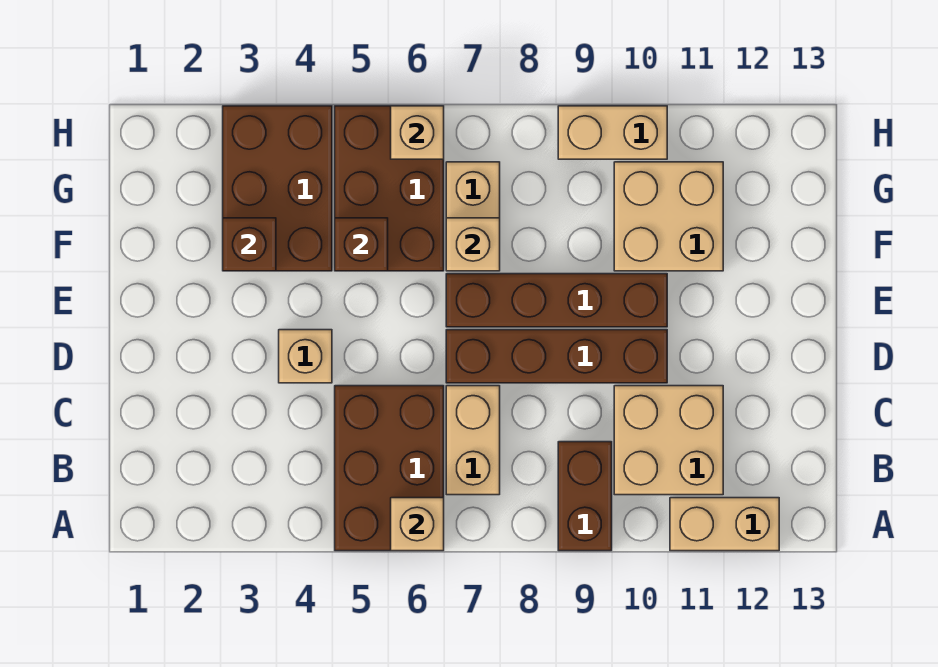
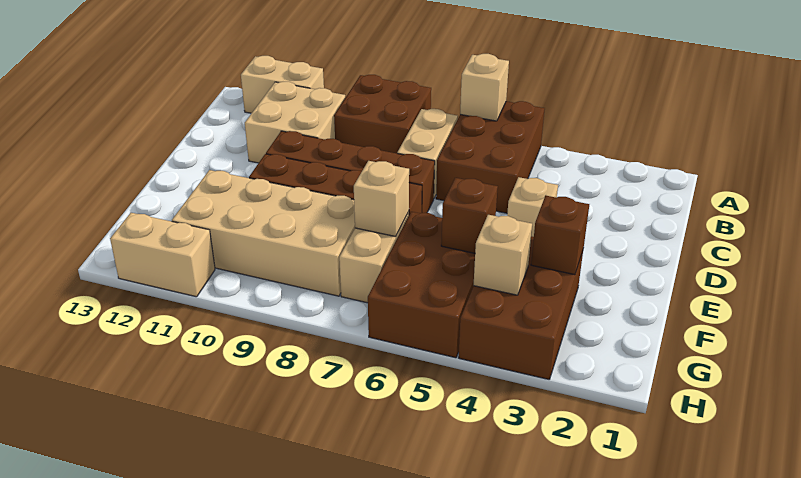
brown brick A9:B9 level 1 -> brown brick A8:B9 level 1
tan brick F10:G11 level 1 -> tan brick F8:G11 level 1
tan brick H6 level 2 -> tan brick G4 level 2
tan brick H9:H10 level 1 -> tan brick H11:H12 level 1

